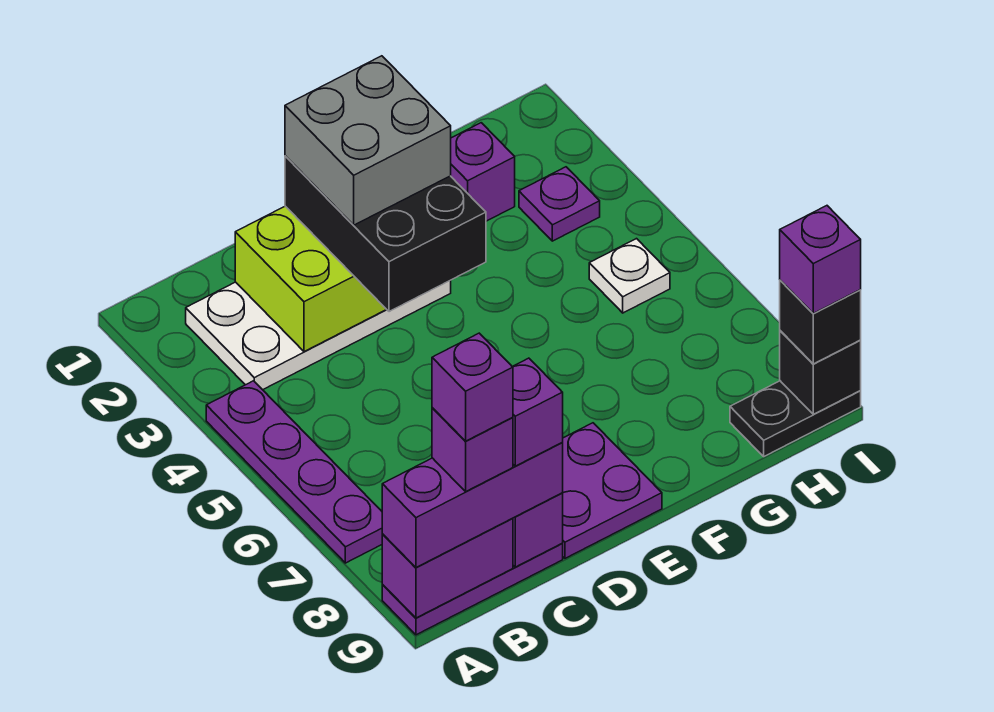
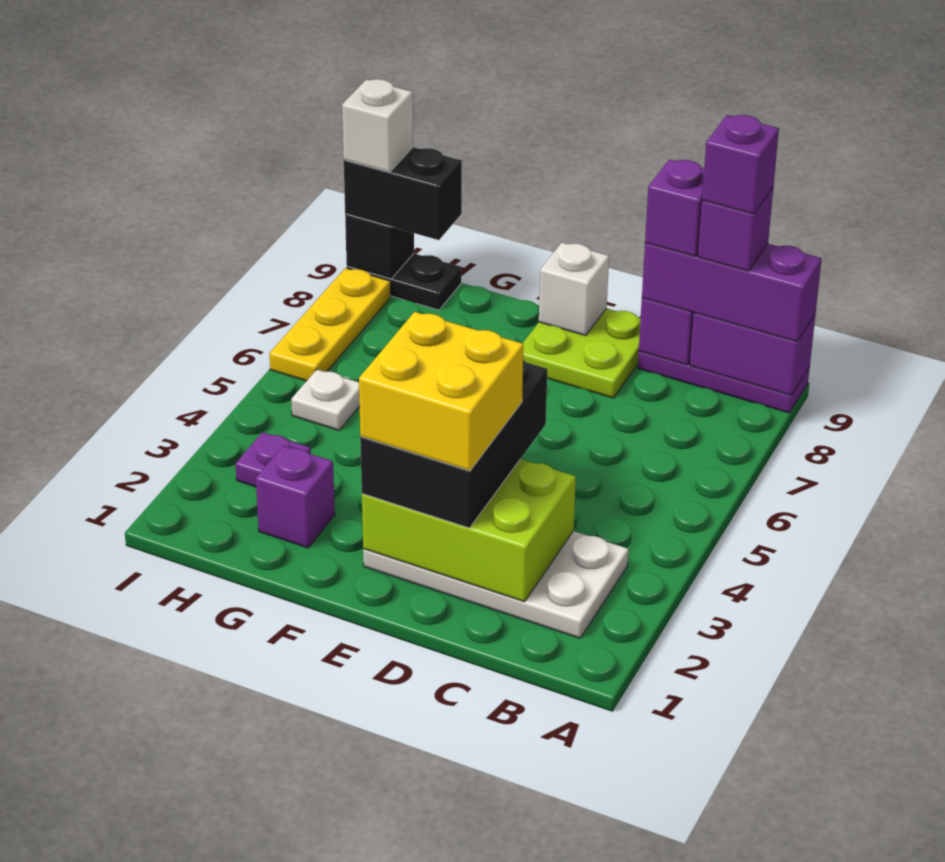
purple plate A4:A7 level 1 -> none
grey brick D2:E3 level 4 -> yellow brick D2:E3 level 4
purple plate D8:E9 level 1 -> lime plate D8:E9 level 1
none -> white brick E9 level 2
none -> yellow plate I6:I8 level 1
black brick I9 level 3 -> black brick H9:I9 level 3
purple brick I9 level 4 -> white brick I9 level 4

